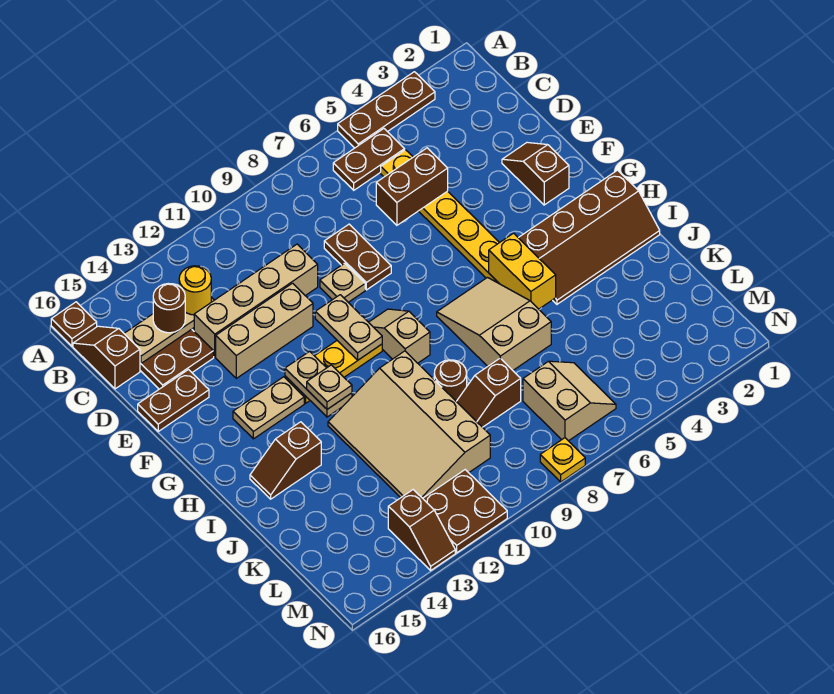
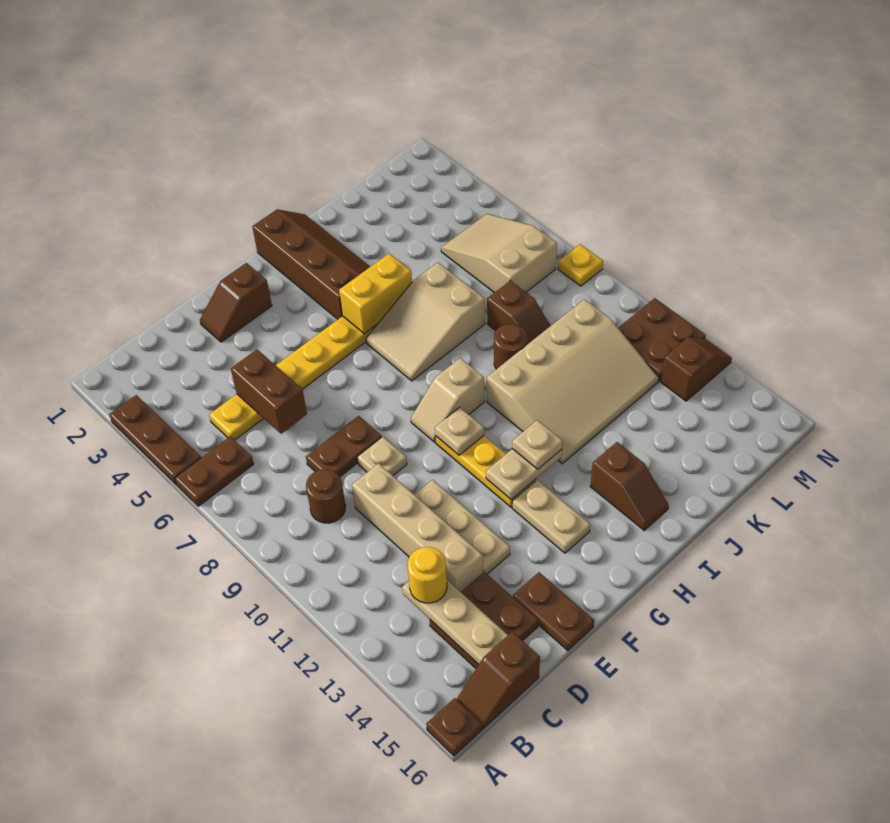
brown plate B5:B6 level 1 -> brown plate A6:B6 level 1
brown round brick C14 level 3 -> brown round brick C9 level 1
tan brick E11:E13 level 1 -> tan plate E11:E13 level 1
tan plate F10:G10 level 2 -> tan plate G10 level 2
tan slope L6:M7 level 1 top 7 -> tan slope L5:M7 level 1 top 7

